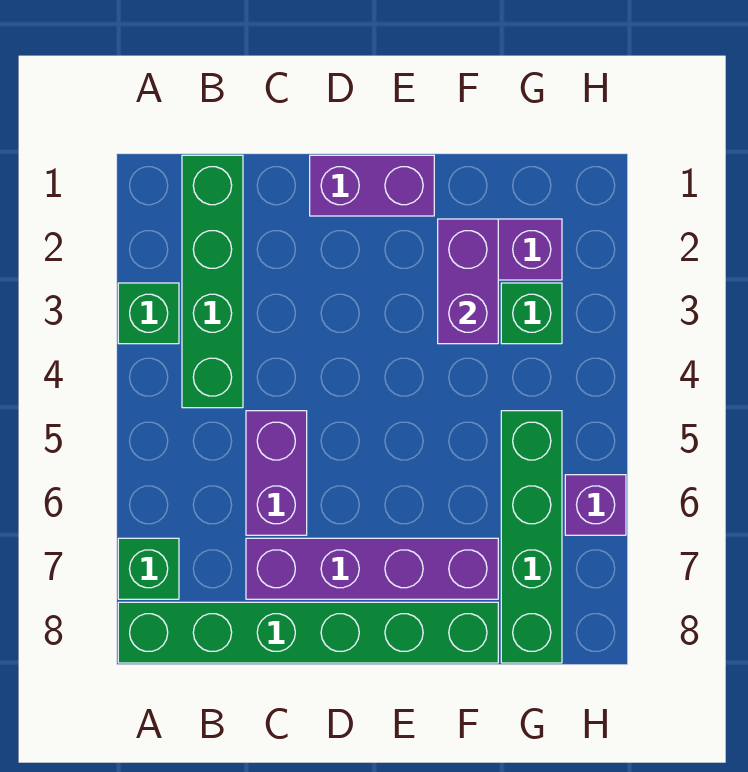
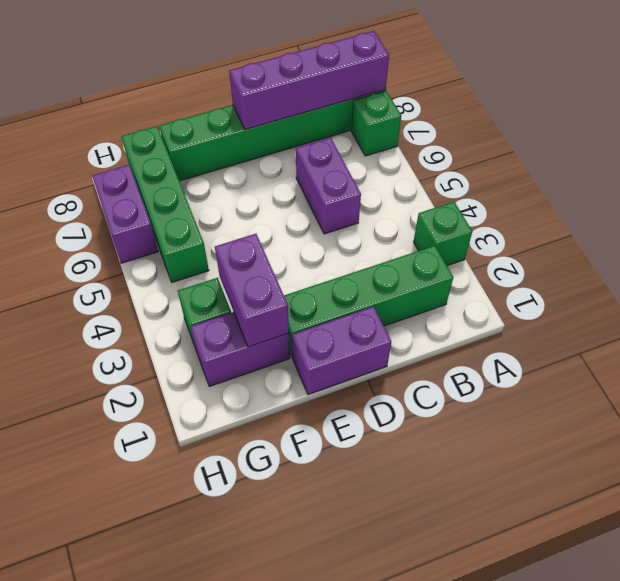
green brick B1:B4 level 1 -> green brick B2:E2 level 1
purple brick C7:F7 level 1 -> purple brick A8:D8 level 2
purple brick H6 level 1 -> purple brick H6:H7 level 1

